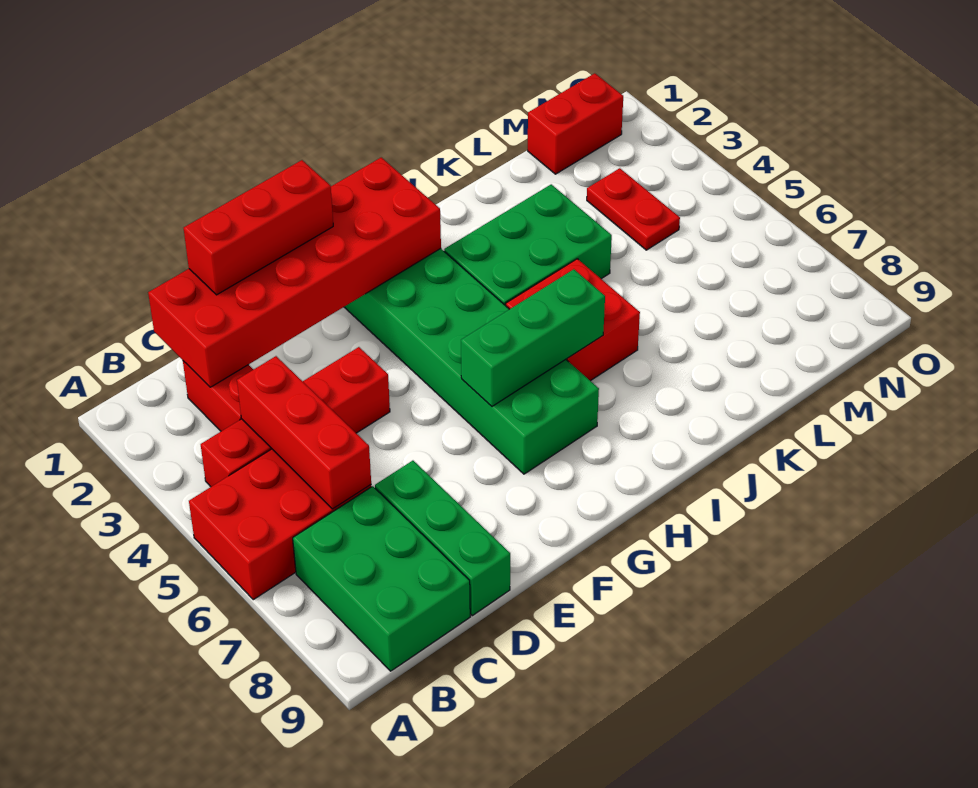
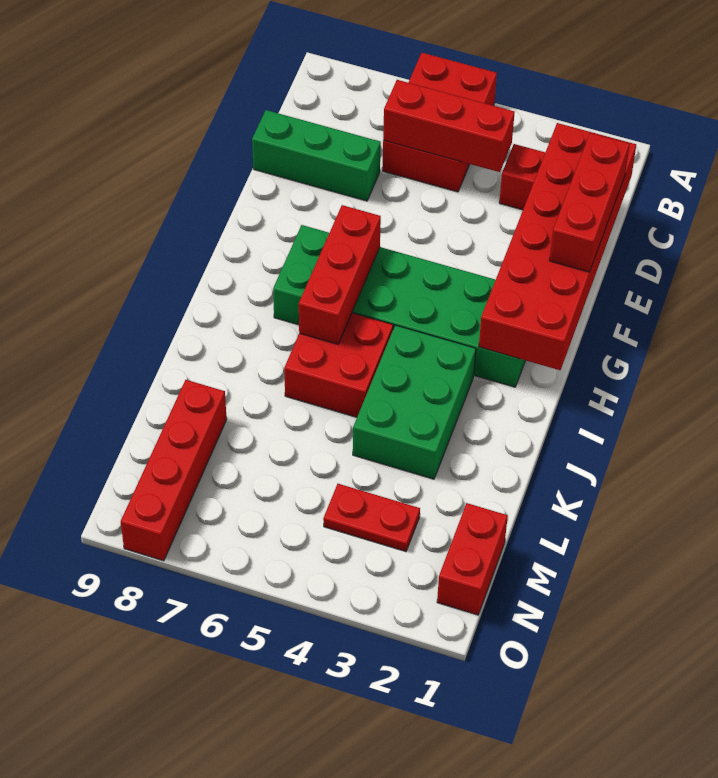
red brick B4:E4 level 1 -> red brick L8:O8 level 1
green brick B7:C9 level 1 -> none
green brick G6:I6 level 2 -> red brick G6:I6 level 2

